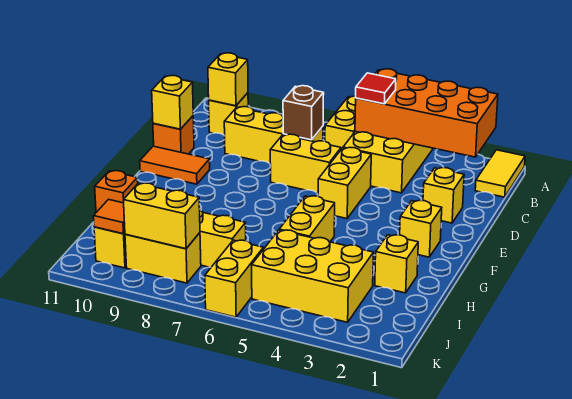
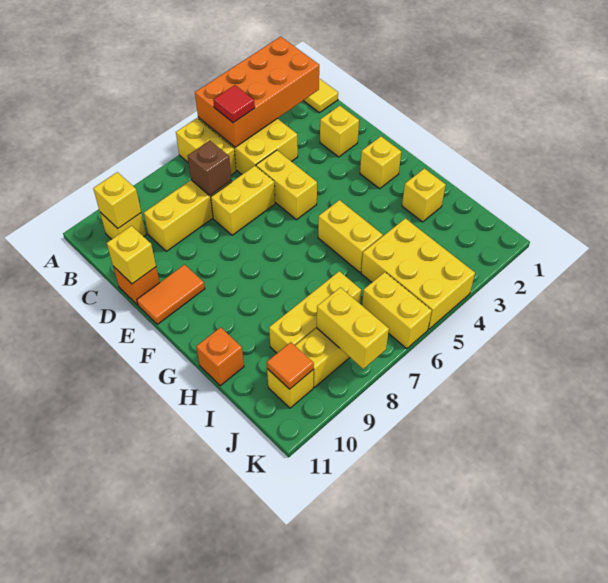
yellow brick I3:J5 level 1 -> yellow brick I4:K5 level 1
yellow brick J8:J9 level 2 -> yellow brick J8:K8 level 2

